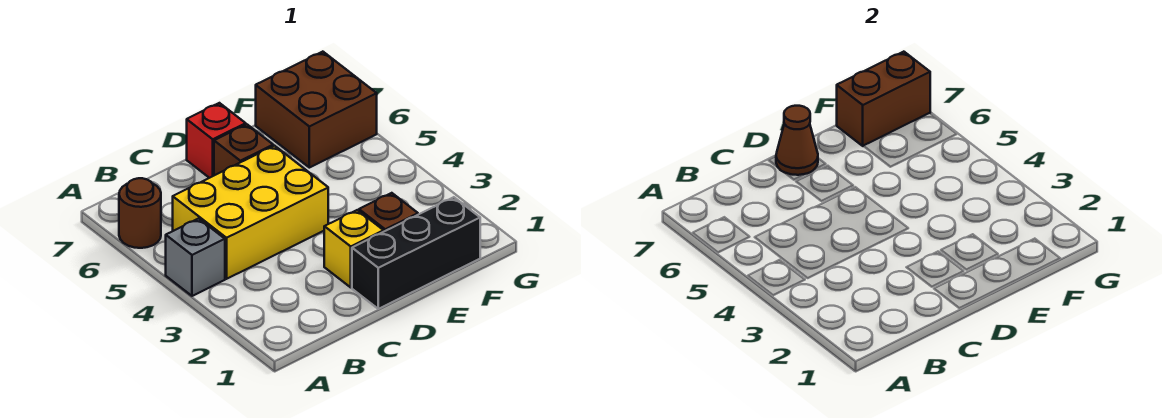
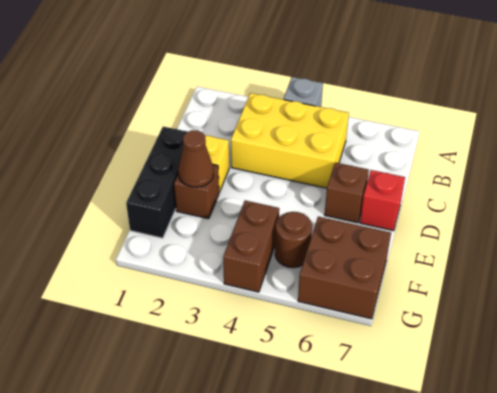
brown round brick A6 level 1 -> brown round brick F5 level 1
yellow brick B4:D5 level 1 -> yellow brick B3:C5 level 1
brown cone D7 level 2 -> brown cone E2 level 2
brown brick F7:G7 level 2 -> brown brick F4:G4 level 1

